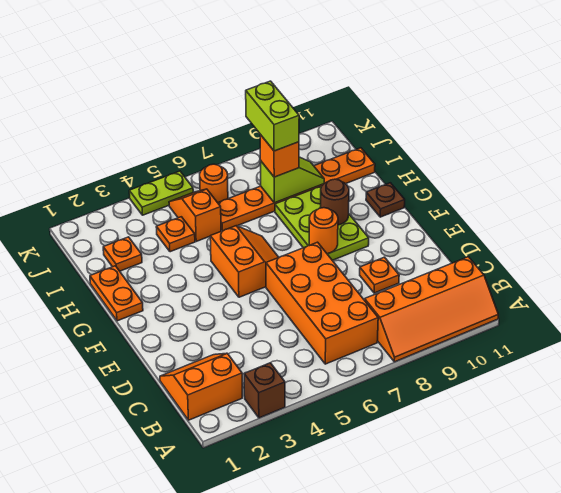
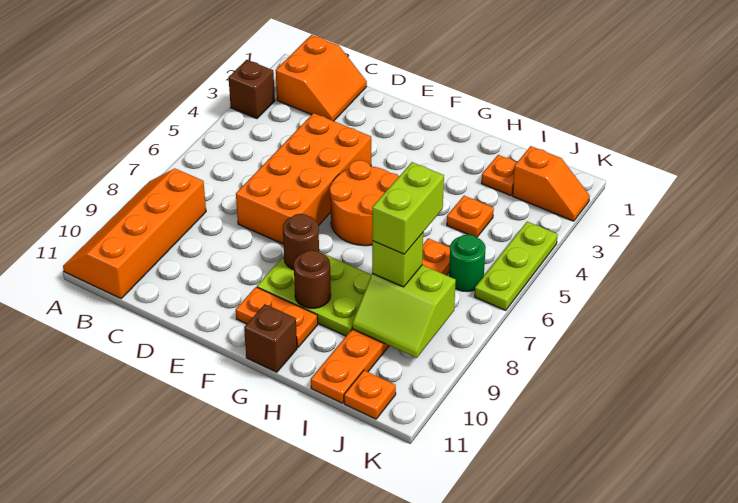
orange brick B6:E7 level 1 -> orange brick D4:E7 level 1
orange plate D9 level 1 -> orange plate J11 level 1
orange slope F5:G6 level 1 top 5 -> orange round brick F5:G6 level 1
orange round brick F8 level 2 -> brown round brick F8 level 2
orange plate G1:H1 level 1 -> orange plate F10:G10 level 1
brown plate G11 level 1 -> brown brick G11 level 1
orange slope I5:J5 level 1 top I -> orange slope J2:K2 level 1 top J
lime slope I8:I9 level 2 top 8 -> lime slope I8:J9 level 2 top 8
orange brick I8 level 3 -> lime brick I8 level 3
lime brick I8:J8 level 4 -> lime brick I7:I8 level 4
orange round brick J6 level 1 -> green round brick J6 level 1
lime plate K4:K5 level 1 -> lime plate K4:K6 level 1

